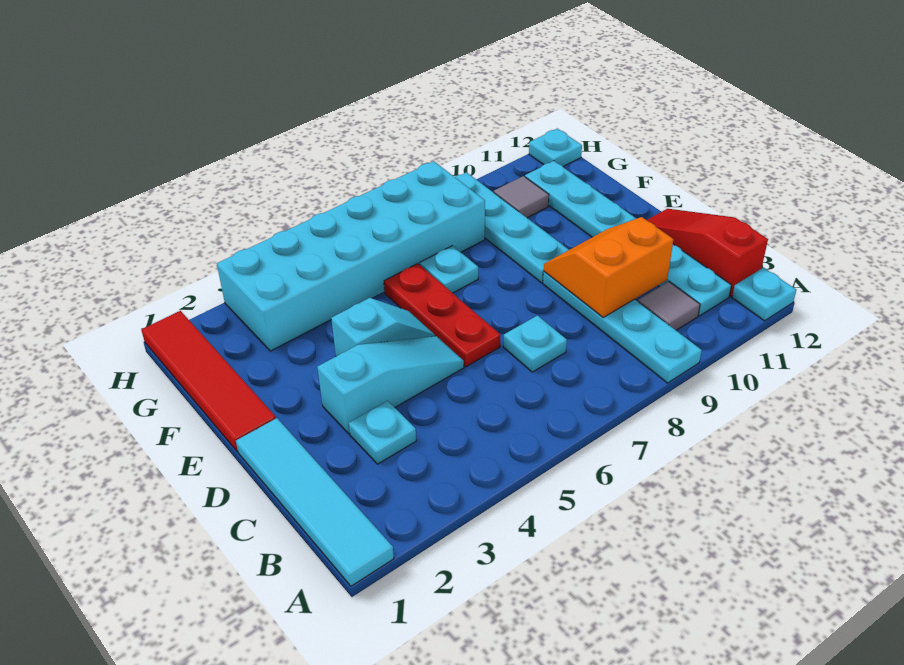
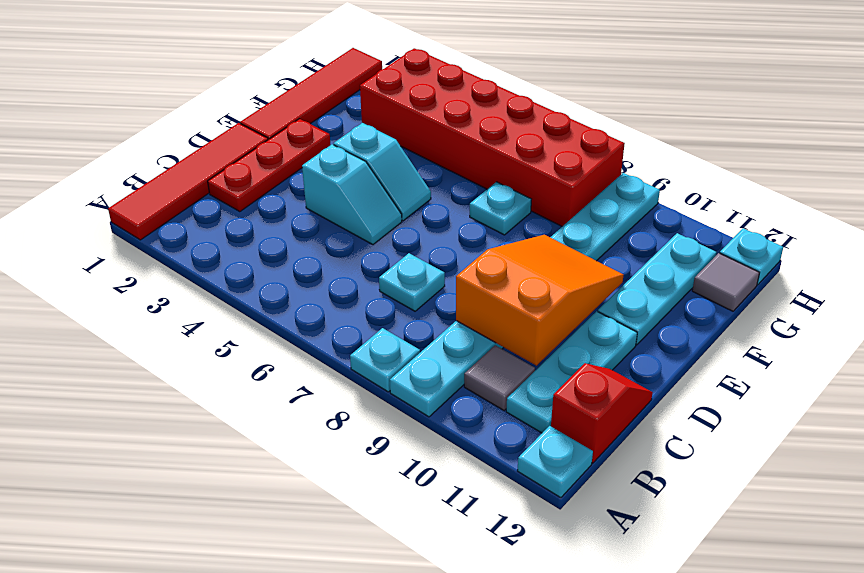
cyan tile A1:D1 level 1 -> red tile A1:D1 level 1
red slope B12:D12 level 1 top B -> red slope B12:C12 level 1 top B
cyan plate C3 level 1 -> cyan plate A8 level 1
orange slope C9:D10 level 2 top C -> orange slope C9:E10 level 2 top C
cyan slope D3:D5 level 1 top 3 -> cyan slope D4:D5 level 1 top 4
red plate D6:F6 level 1 -> red plate C2:E2 level 1
cyan brick G3:H8 level 1 -> red brick G3:H8 level 1
grey tile G10 level 1 -> grey tile G12 level 1

